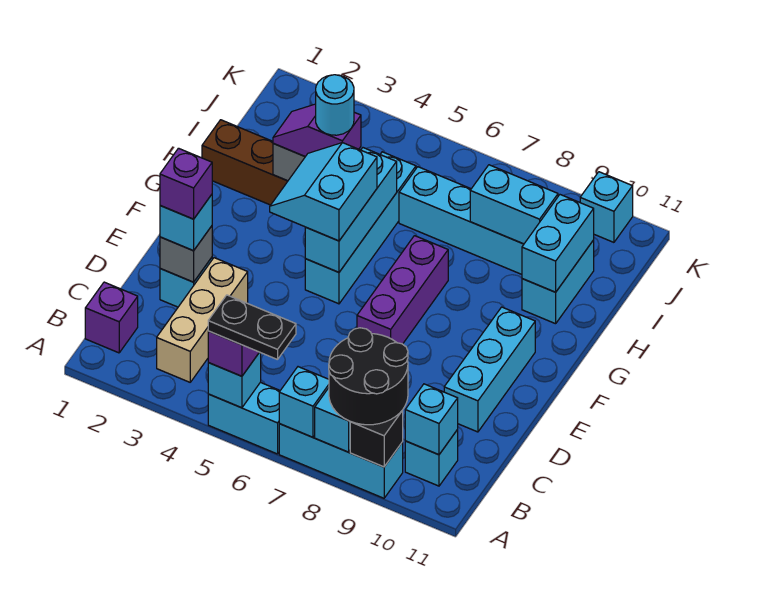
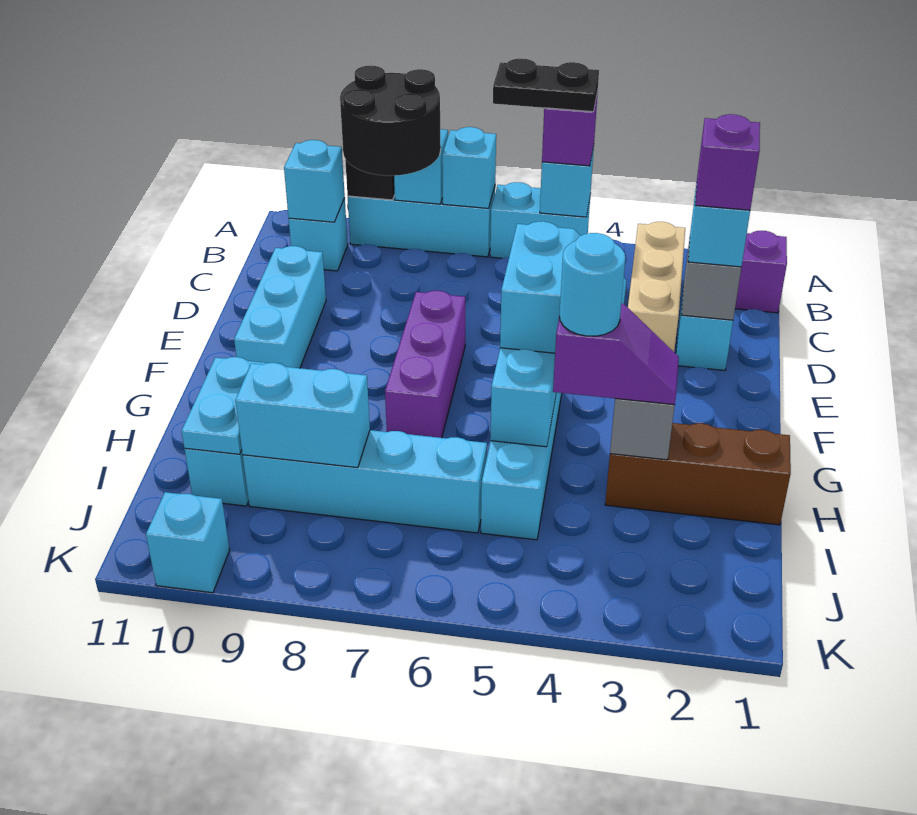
cyan brick H10:I10 level 2 -> cyan plate H10:I10 level 2

